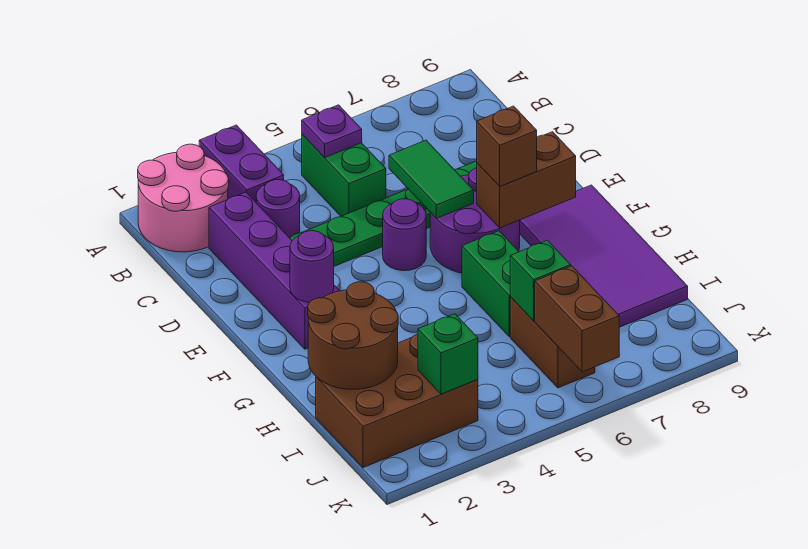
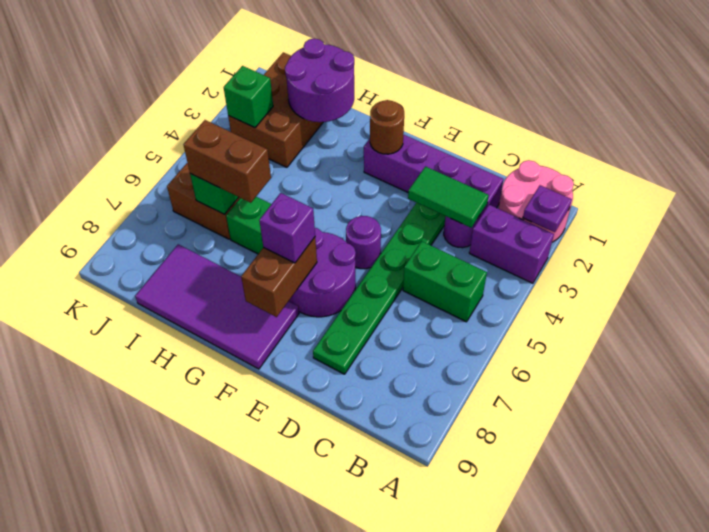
purple plate B5 level 2 -> purple plate A2 level 2
green tile D6:E6 level 2 -> green tile C3:D3 level 2
purple round brick F2 level 2 -> brown round brick F2 level 2
brown brick F7 level 3 -> purple brick F7 level 3
brown round brick H1:I2 level 2 -> purple round brick H1:I2 level 2
brown brick J6:K6 level 2 -> brown brick H6:I6 level 3

